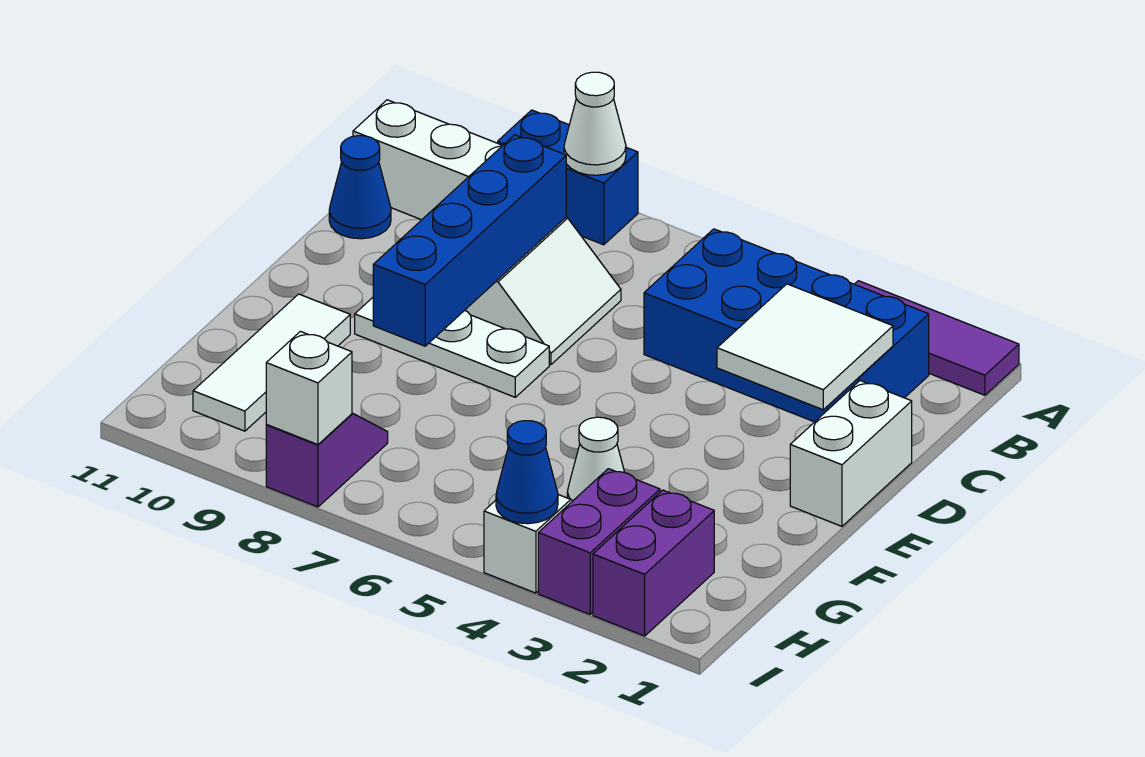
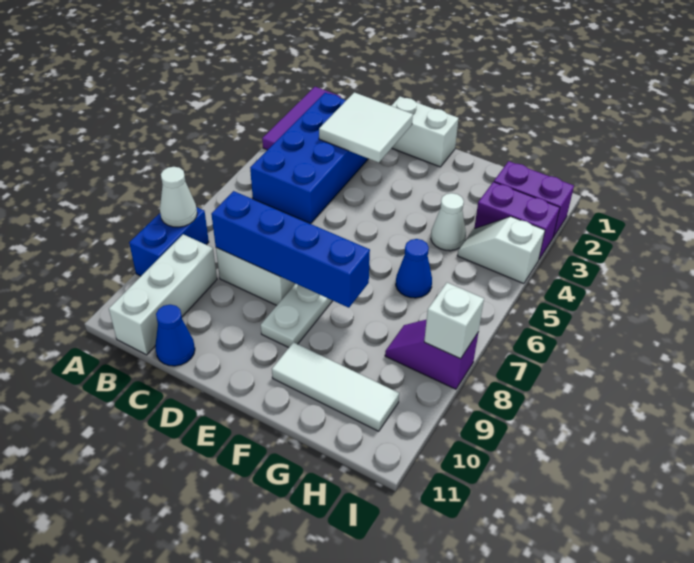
blue cone I4 level 2 -> blue cone G6 level 1

